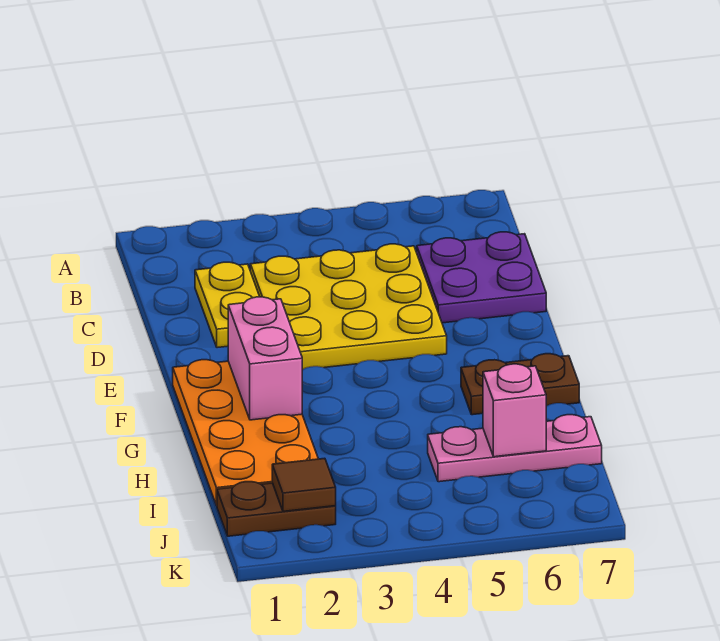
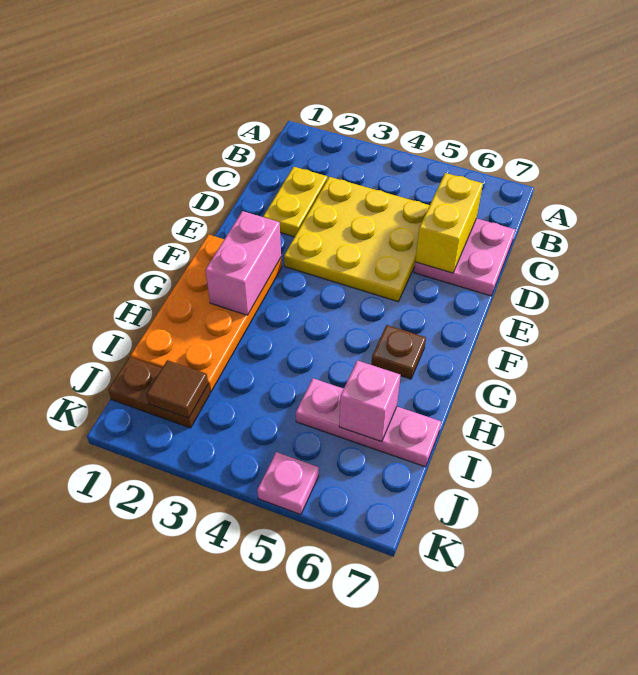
purple plate C6:D7 level 1 -> pink plate C6:D7 level 1
none -> yellow brick C6:D6 level 2
brown plate G6:G7 level 1 -> brown plate G6 level 1
none -> pink plate K5 level 1

